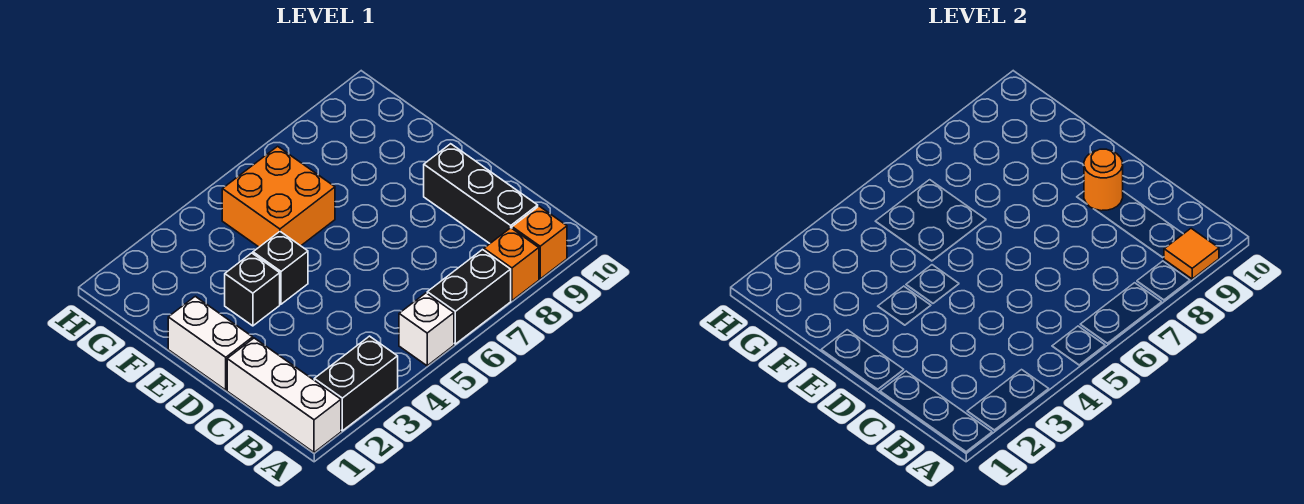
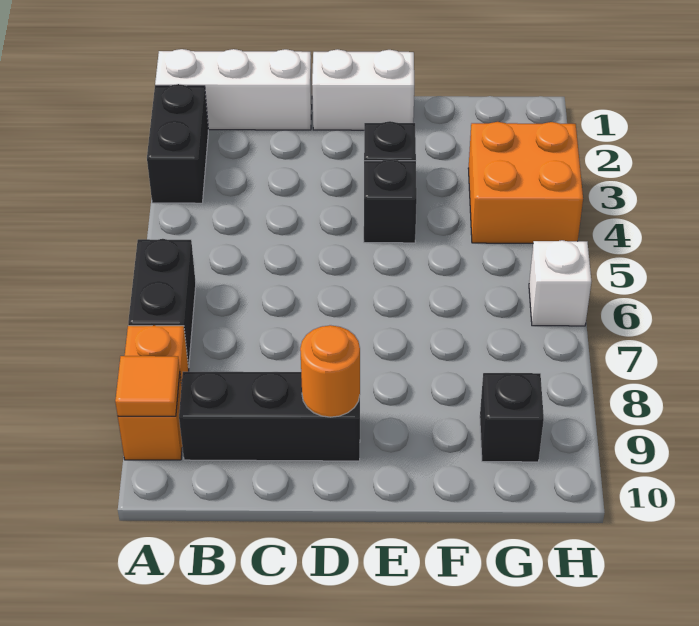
white brick A5 level 1 -> white brick H6 level 1
orange brick F5:G6 level 1 -> orange brick G3:H4 level 1
none -> black brick G9 level 1

